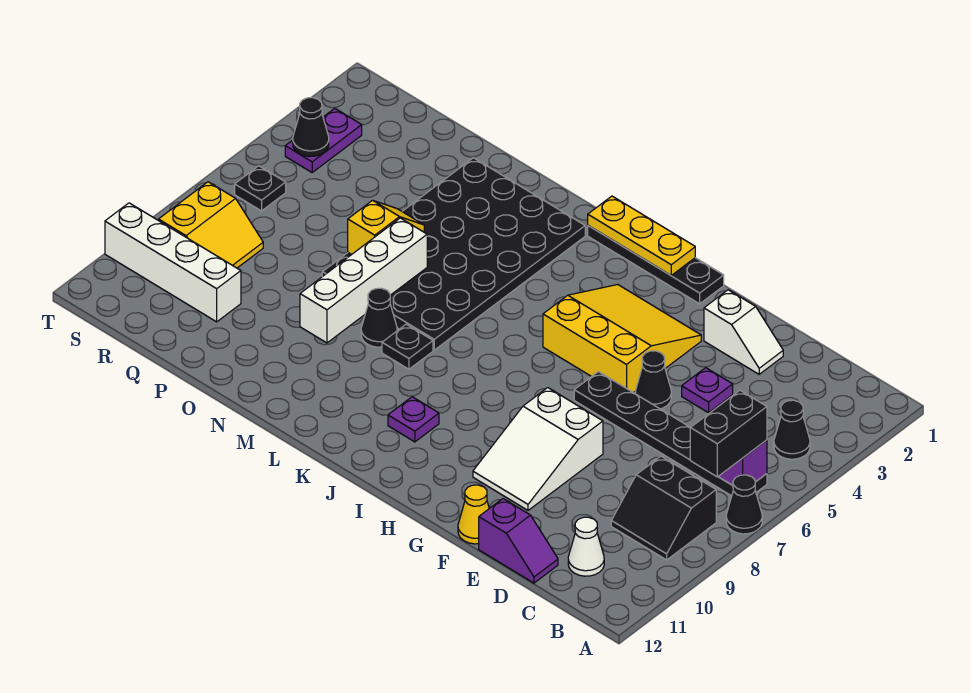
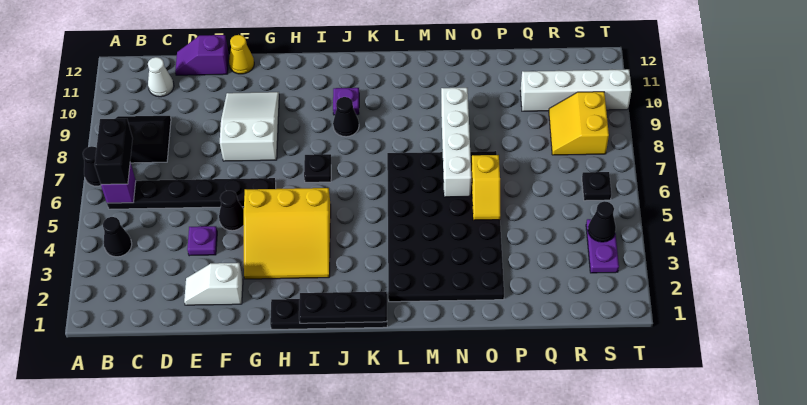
yellow plate I1:K1 level 2 -> black plate I1:K1 level 2
black plate L8 level 1 -> black plate I7 level 1
black cone M8 level 1 -> black cone J9 level 1

